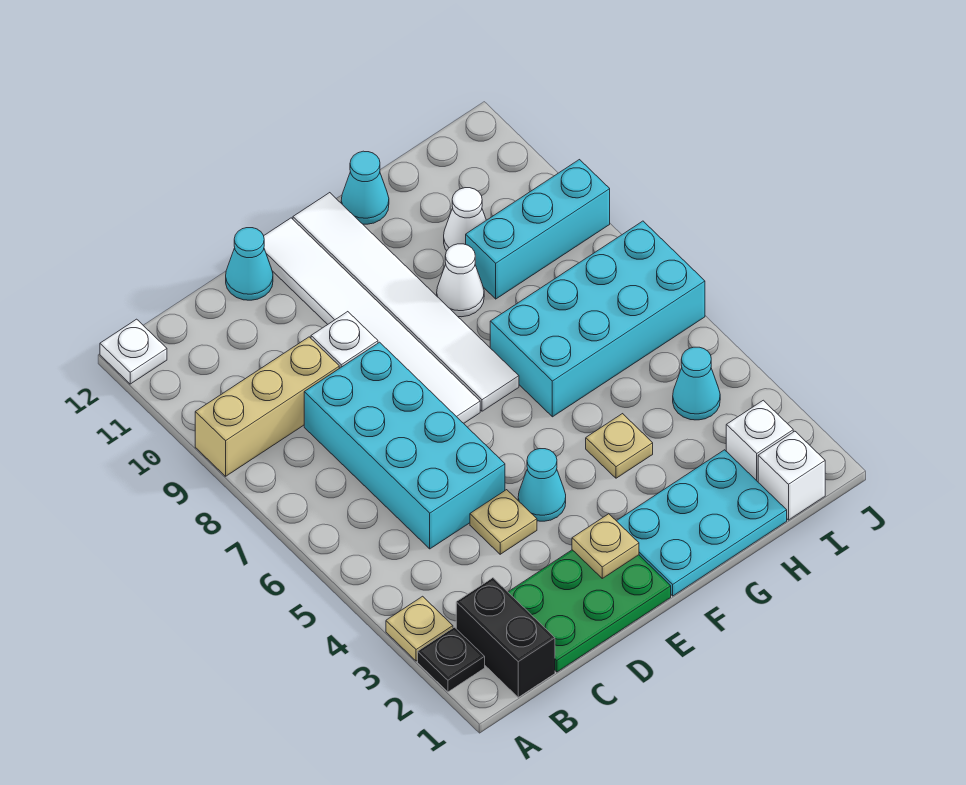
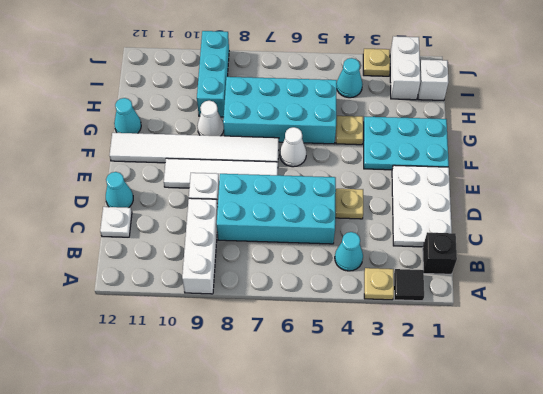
black plate A2 level 1 -> black tile A2 level 1
tan brick A9:C9 level 1 -> white brick A9:C9 level 1
white plate A12 level 1 -> white plate C12 level 1
black brick B1:B2 level 1 -> black brick B1 level 1
green plate C1:E2 level 1 -> white plate C1:E2 level 1
tan plate E2 level 2 -> tan plate J3 level 1
cyan cone E4 level 1 -> cyan cone B4 level 1
white tile E7:E12 level 1 -> white tile E7:E10 level 1
cyan plate F1:H2 level 1 -> cyan plate F1:G3 level 1
cyan brick G6:J7 level 1 -> cyan brick G5:H8 level 1
white cone H10 level 1 -> white cone F6 level 1
white brick I2 level 1 -> white brick I2:J2 level 1

